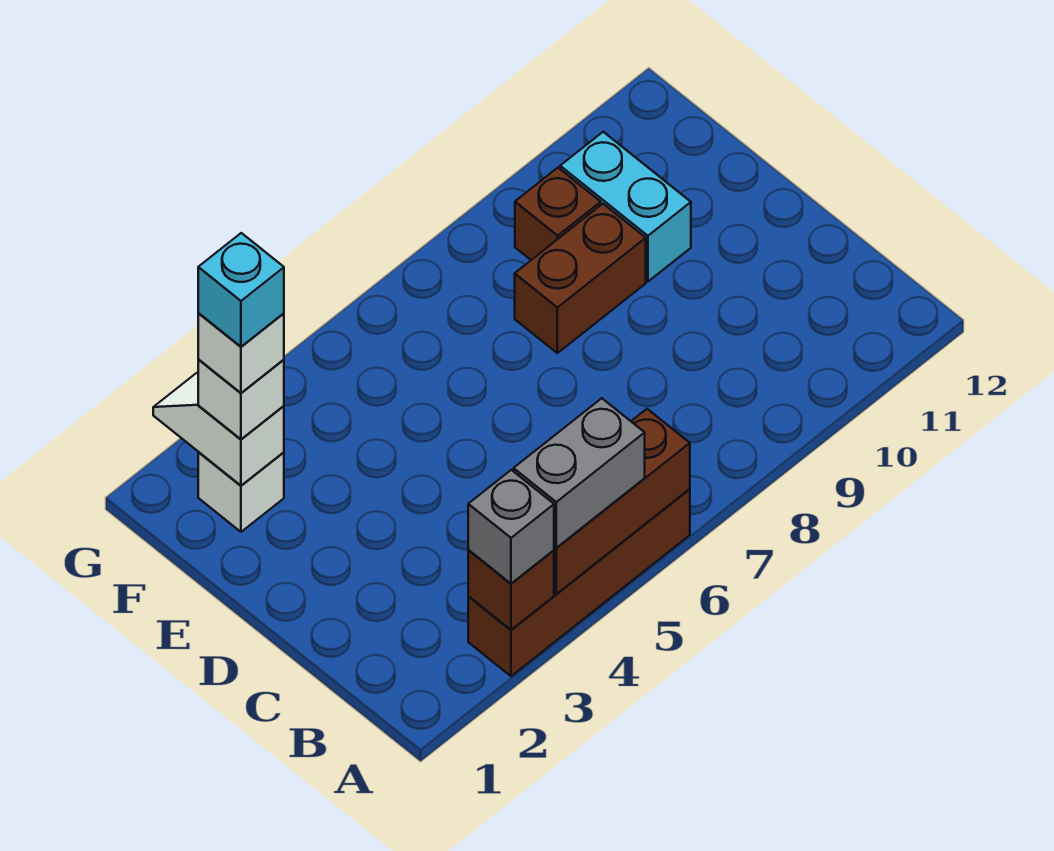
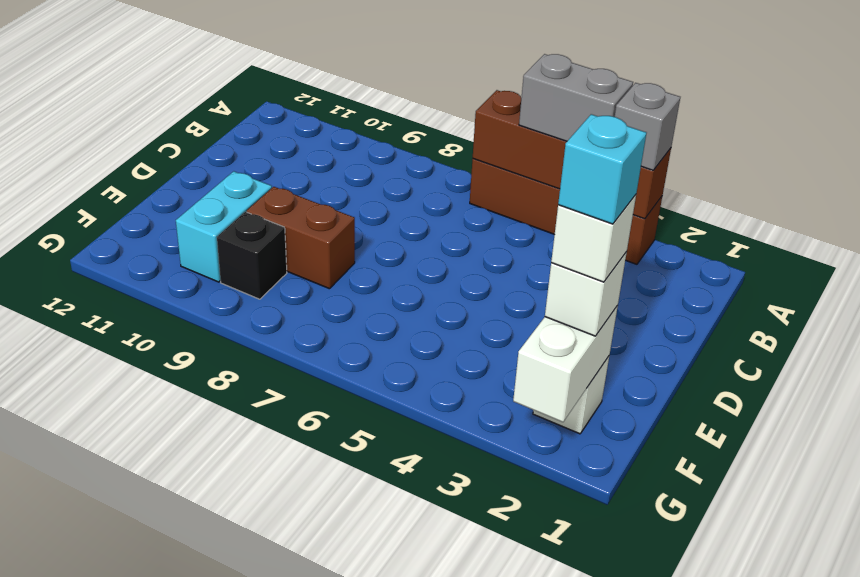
white slope F2:G2 level 2 top F -> white brick F2:G2 level 2
brown brick F9 level 1 -> black brick F9 level 1

